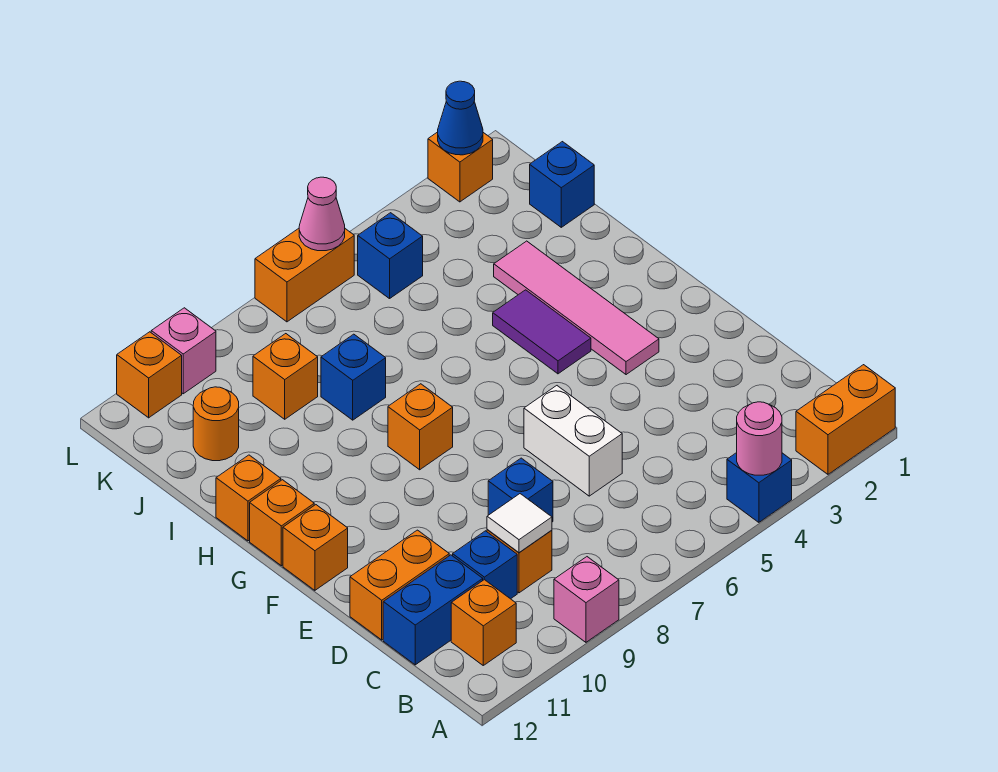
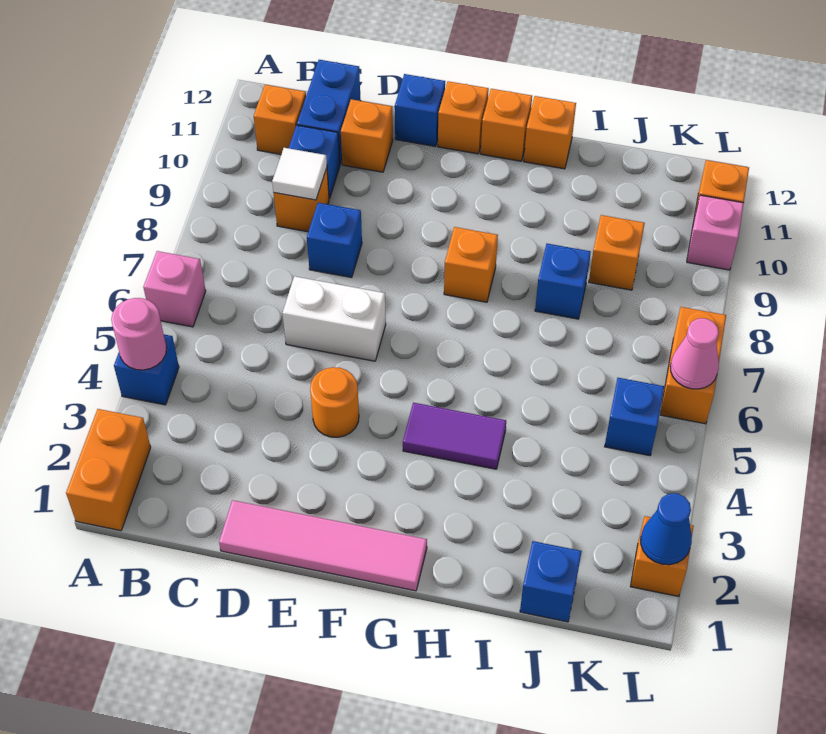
pink brick A9 level 1 -> pink brick A6 level 1
orange brick D11:D12 level 1 -> orange brick D11 level 1
none -> blue brick E12 level 1
pink tile F3:I3 level 1 -> pink tile D1:G1 level 1
orange round brick J11 level 1 -> orange round brick E4 level 1

